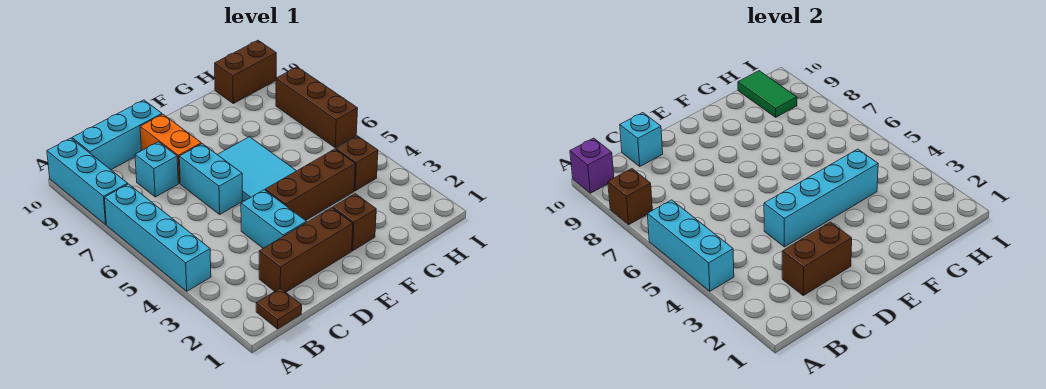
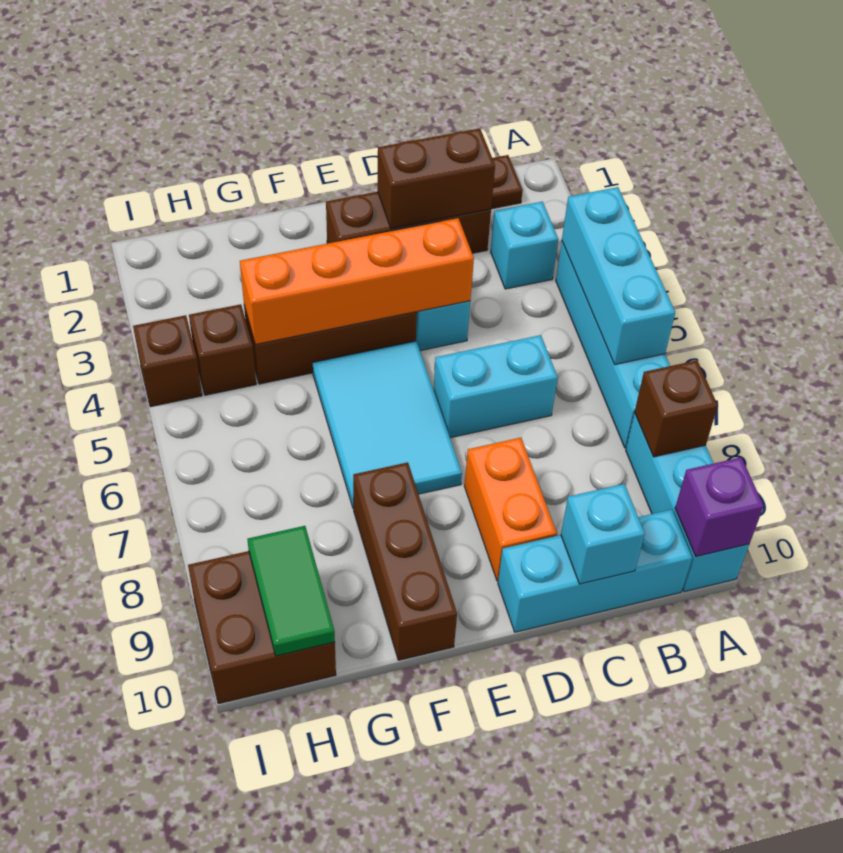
cyan brick C8 level 1 -> cyan brick B3 level 1
cyan brick D4:G4 level 2 -> orange brick D4:G4 level 2
cyan brick D6:D7 level 1 -> cyan brick C6:D6 level 1
brown brick F2 level 1 -> brown brick I4 level 1
brown brick H10:I10 level 1 -> brown brick H9:I10 level 1
brown brick I6:I8 level 1 -> brown brick F8:F10 level 1

